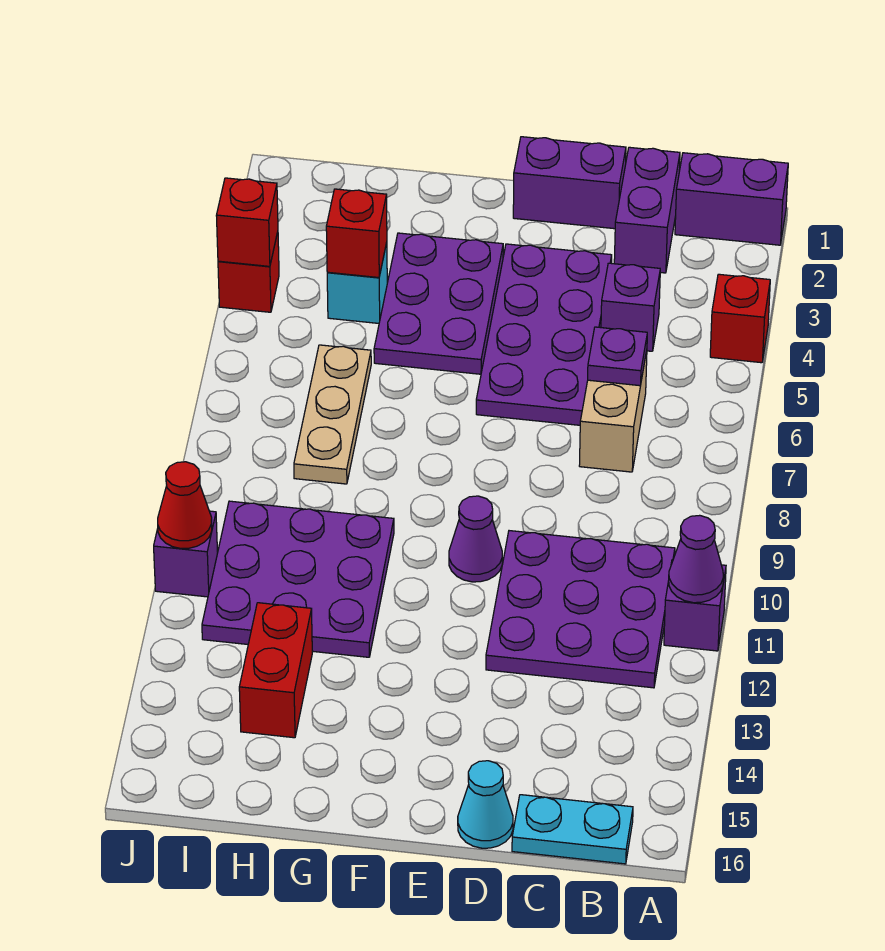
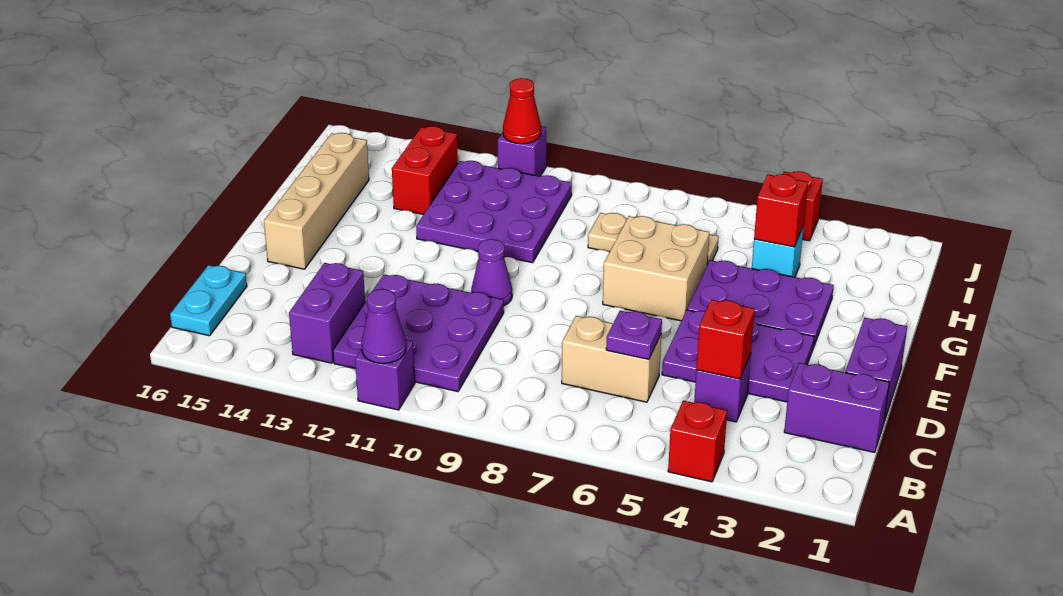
purple brick A1:B1 level 1 -> purple brick B13:C13 level 1
purple plate D3:E6 level 1 -> purple plate D3:E5 level 1
cyan cone D16 level 1 -> none
none -> tan brick E15:H15 level 1
none -> tan brick F6:G7 level 1
red brick H13:H14 level 1 -> red brick H13:I13 level 1
red brick J4 level 2 -> red brick C4 level 2

